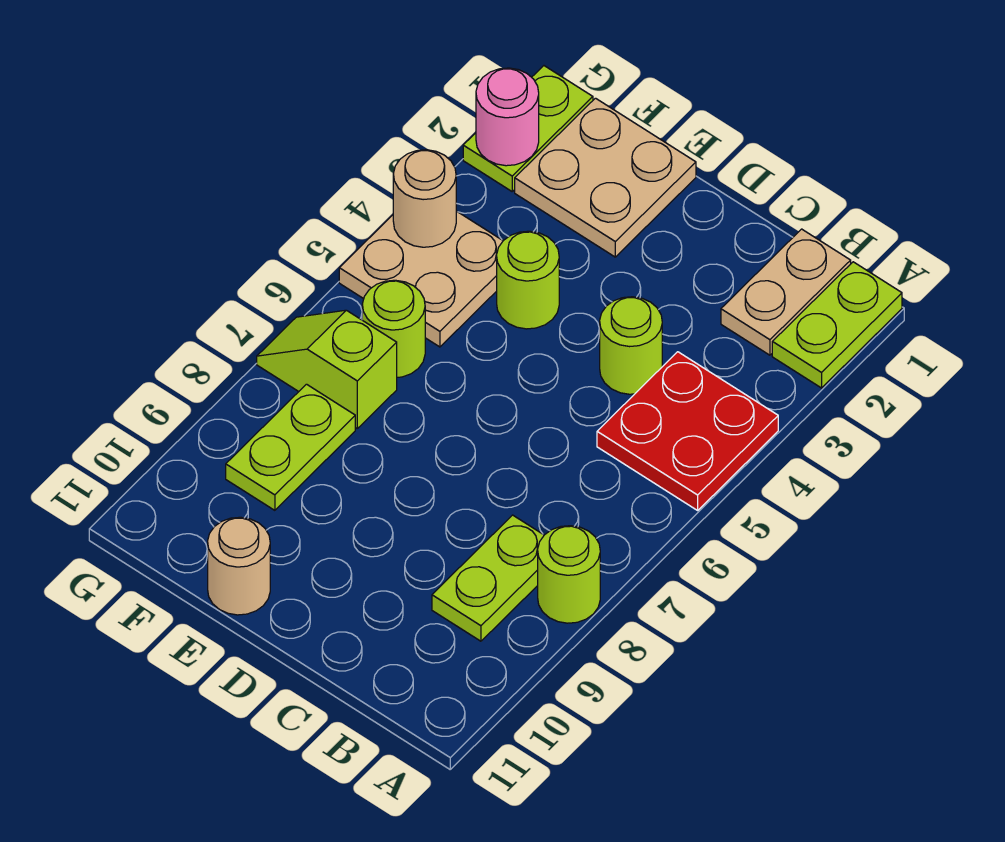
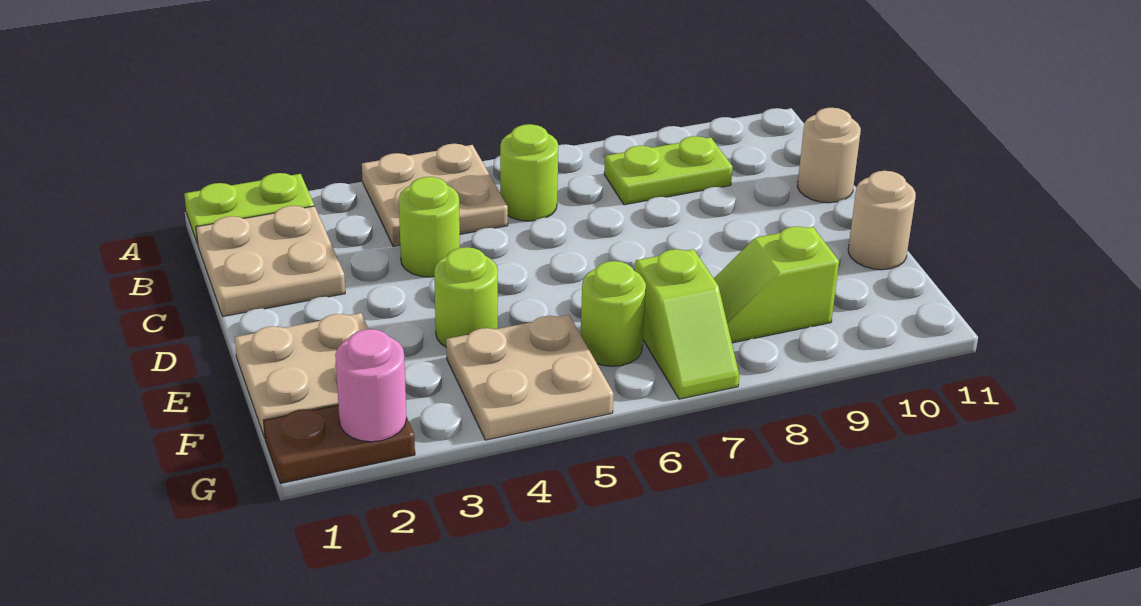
red plate A4:B5 level 1 -> tan plate A4:B5 level 1
lime round brick A8 level 1 -> lime round brick B6 level 1
tan plate B1:B2 level 1 -> tan plate B1:C2 level 1
lime plate F8:F9 level 1 -> lime slope F8:F9 level 1 top 9
lime plate G1:G2 level 1 -> brown plate G1:G2 level 1
tan round brick G4 level 2 -> tan round brick C11 level 1

